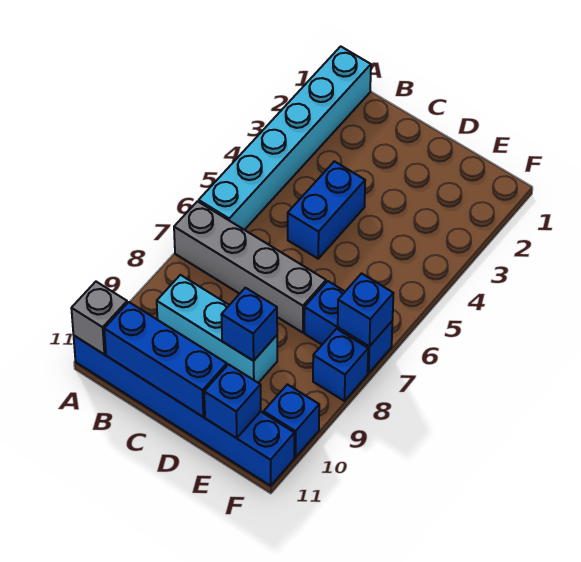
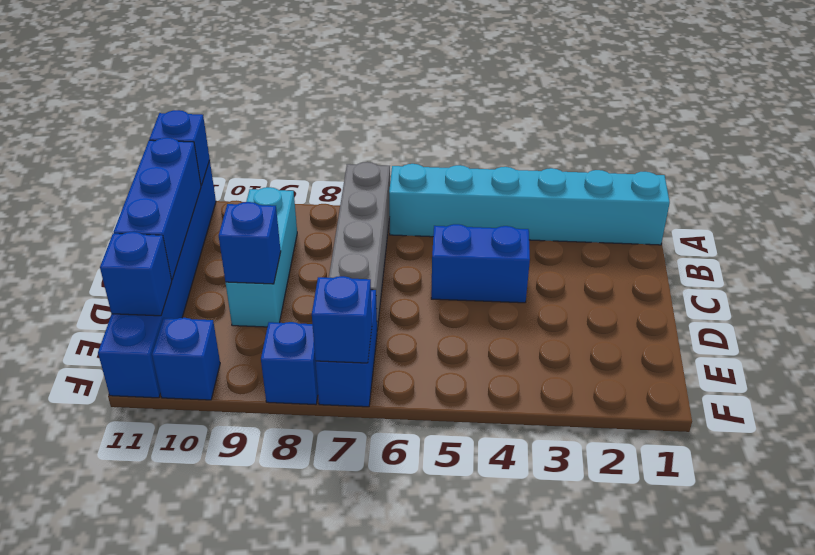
grey brick A11 level 2 -> blue brick A11 level 2

